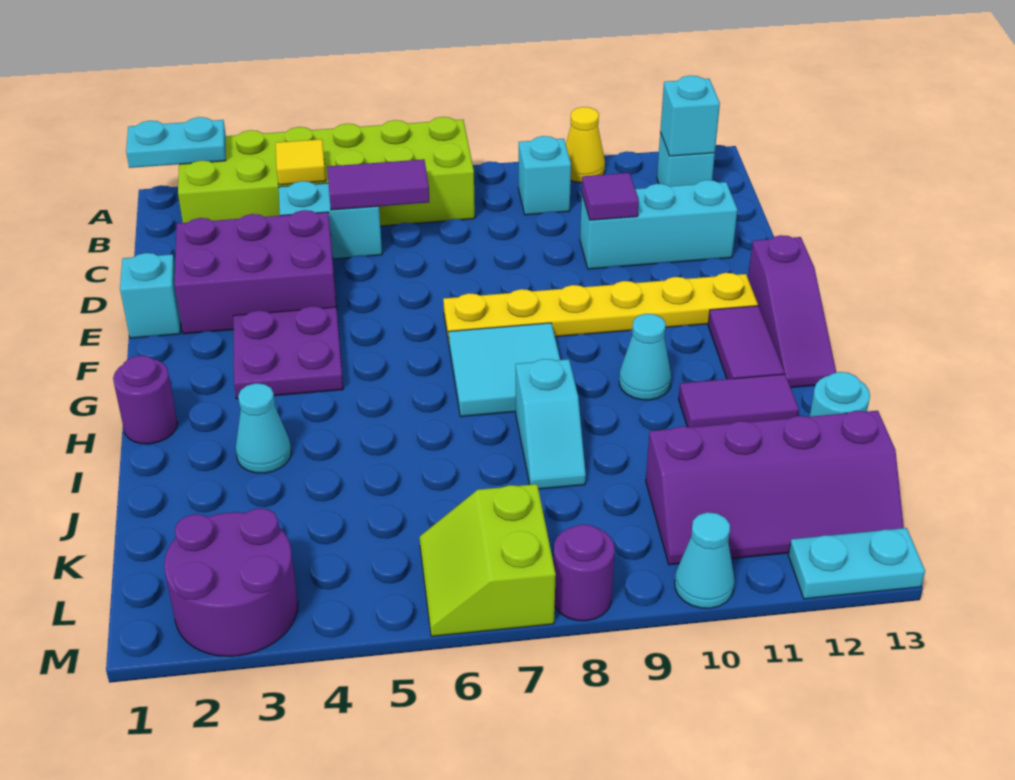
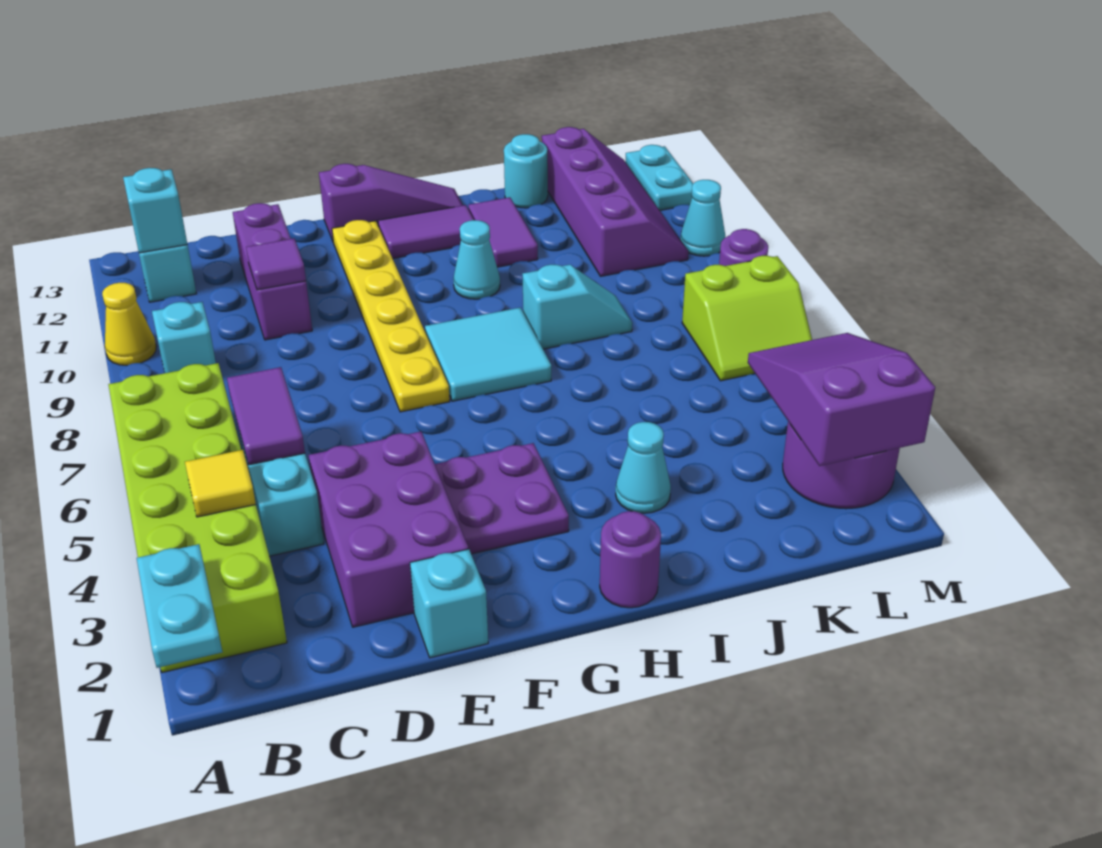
cyan brick D10:D12 level 1 -> purple brick D10:D12 level 1
none -> purple slope L2:M4 level 2 top 2

